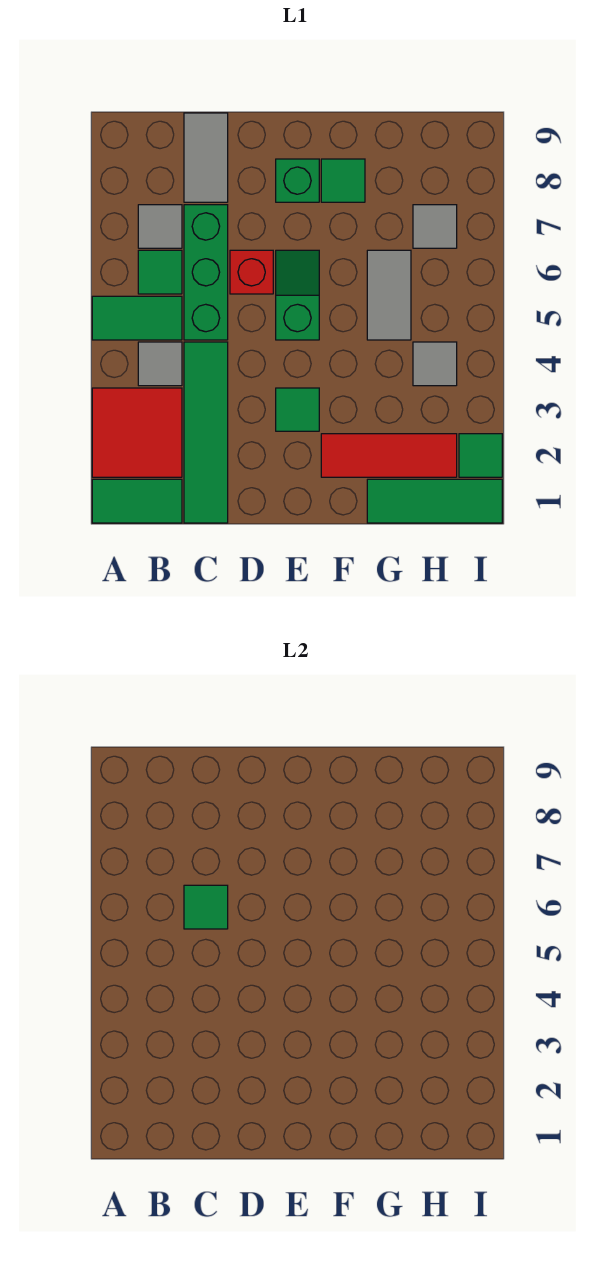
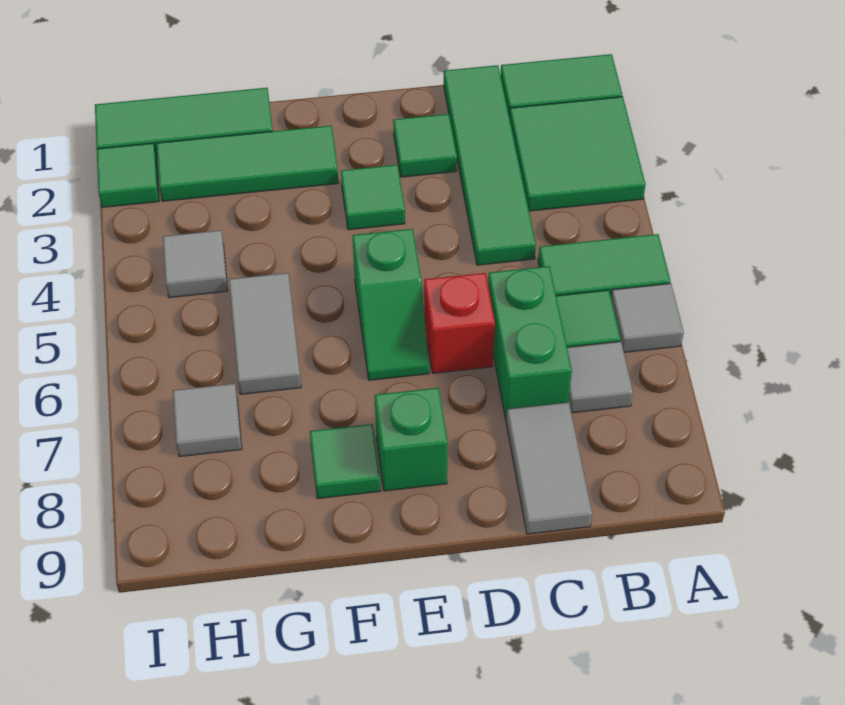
red tile A2:B3 level 1 -> green tile A2:B3 level 1
grey tile B4 level 1 -> grey tile A6 level 1
green brick C5:C7 level 1 -> green brick C6:C7 level 1
green tile C6 level 2 -> green tile D2 level 1
red tile F2:H2 level 1 -> green tile F2:H2 level 1

